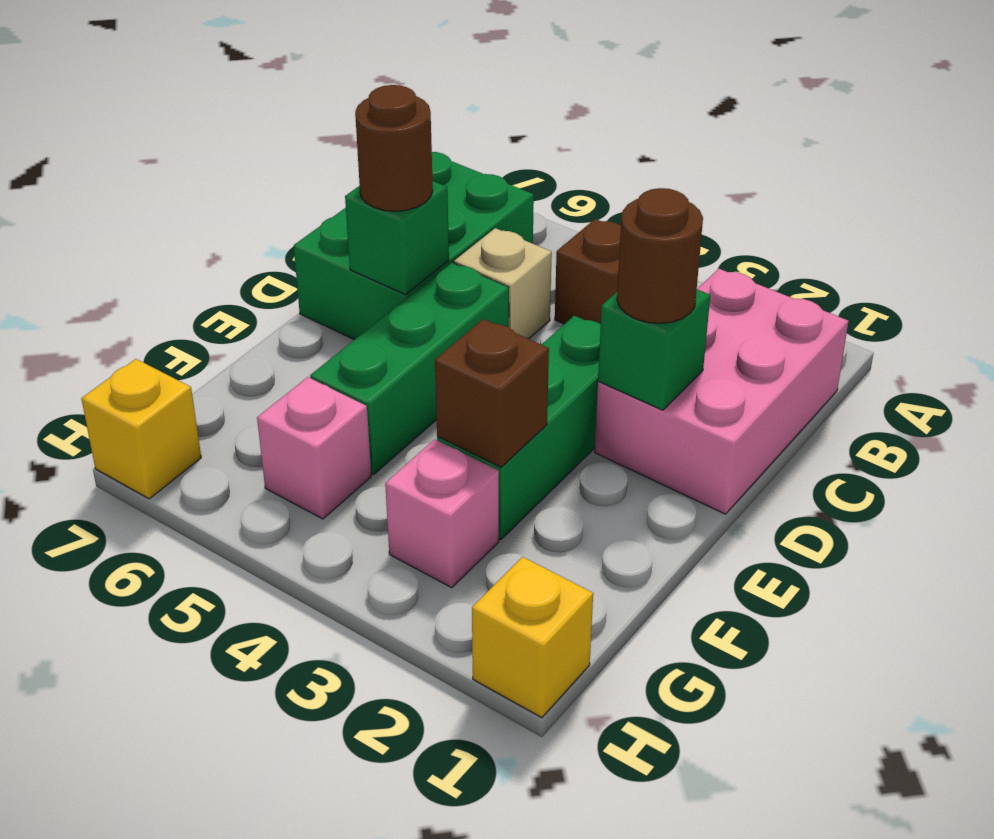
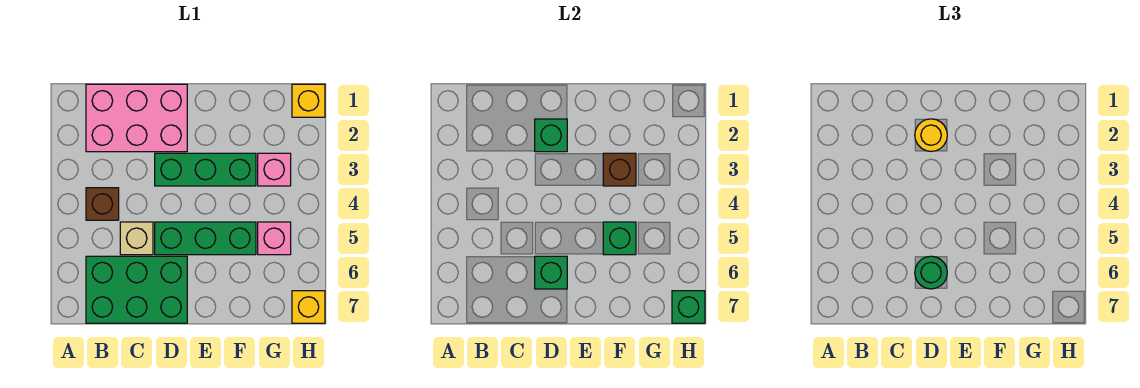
brown round brick D2 level 3 -> yellow round brick D2 level 3
brown round brick D6 level 3 -> green round brick D6 level 3
none -> green brick F5 level 2
none -> green brick H7 level 2

